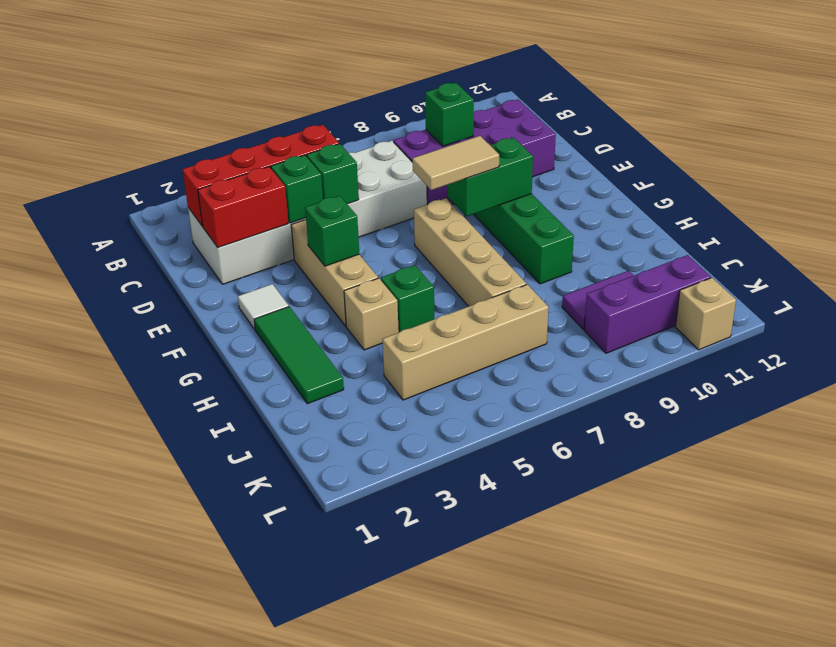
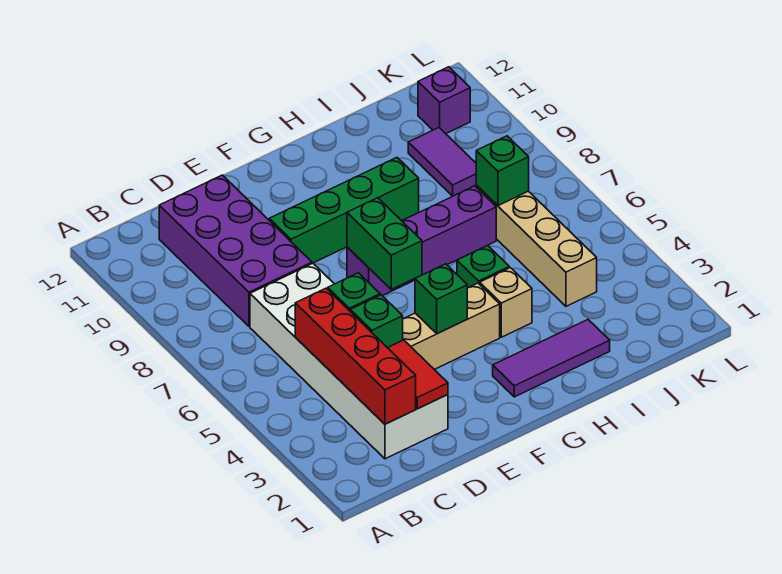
green brick C9 level 2 -> green brick J7 level 2
red brick D2:D3 level 2 -> red tile D2:D3 level 2
white tile F2 level 1 -> none
tan brick F7:I7 level 1 -> purple brick F7:I7 level 1
tan tile F7:F8 level 3 -> none
green brick F8:F9 level 2 -> green brick F6:F7 level 2
green tile G2:I2 level 1 -> purple tile G2:I2 level 1
purple brick K9:K11 level 1 -> purple brick K11 level 1
tan brick L11 level 1 -> none

